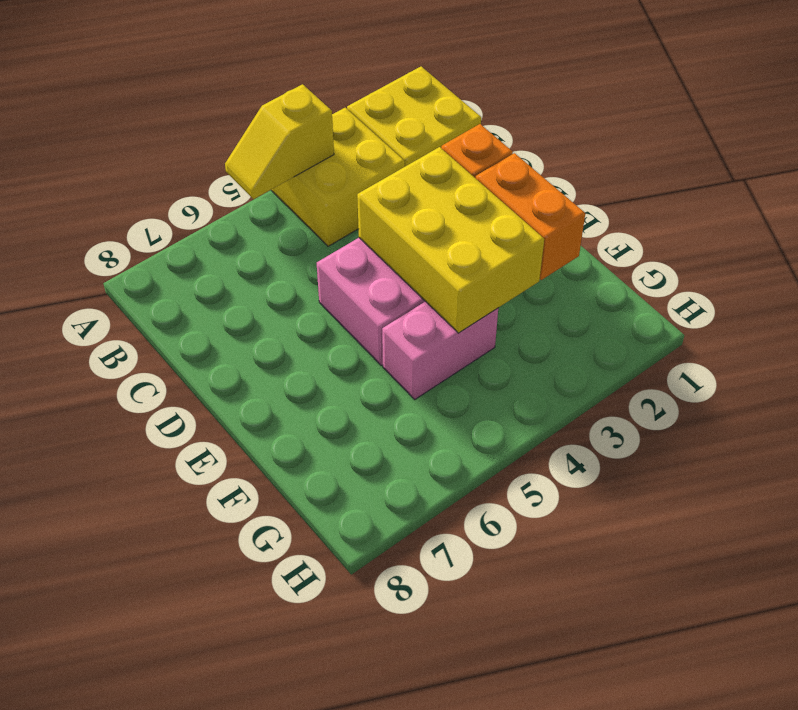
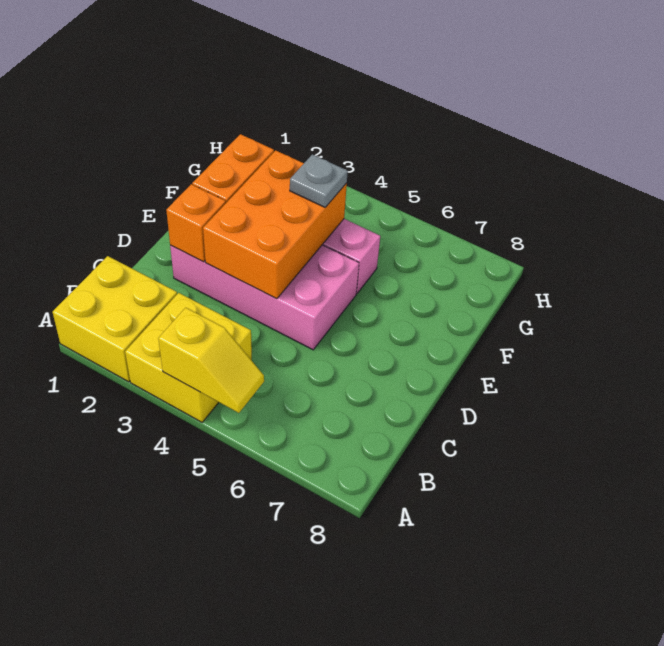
yellow brick D3:F4 level 2 -> orange brick D3:F4 level 2
none -> grey plate F4 level 3

